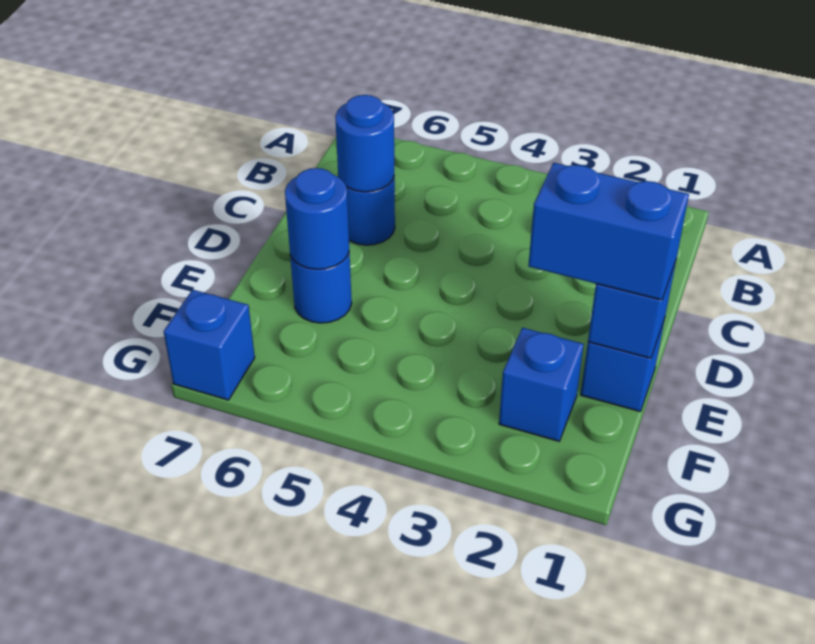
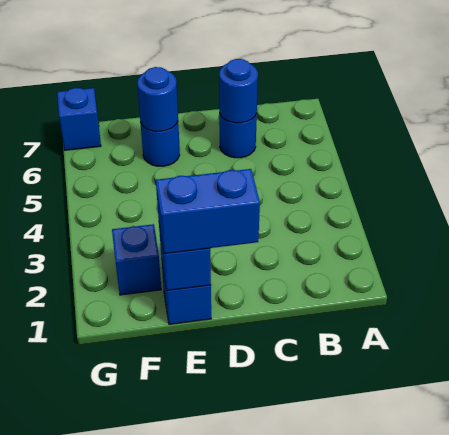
blue brick E1:E2 level 3 -> blue brick D1:E1 level 3

